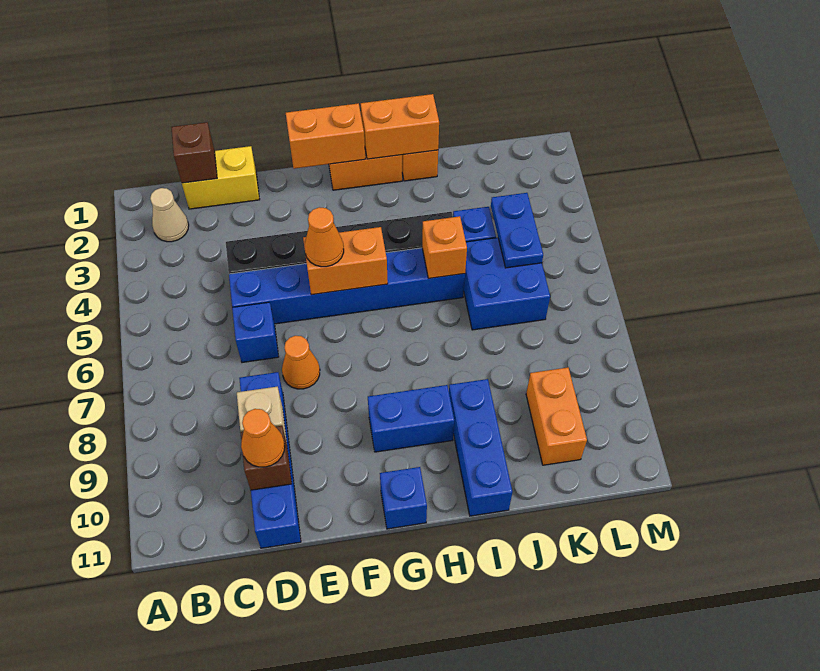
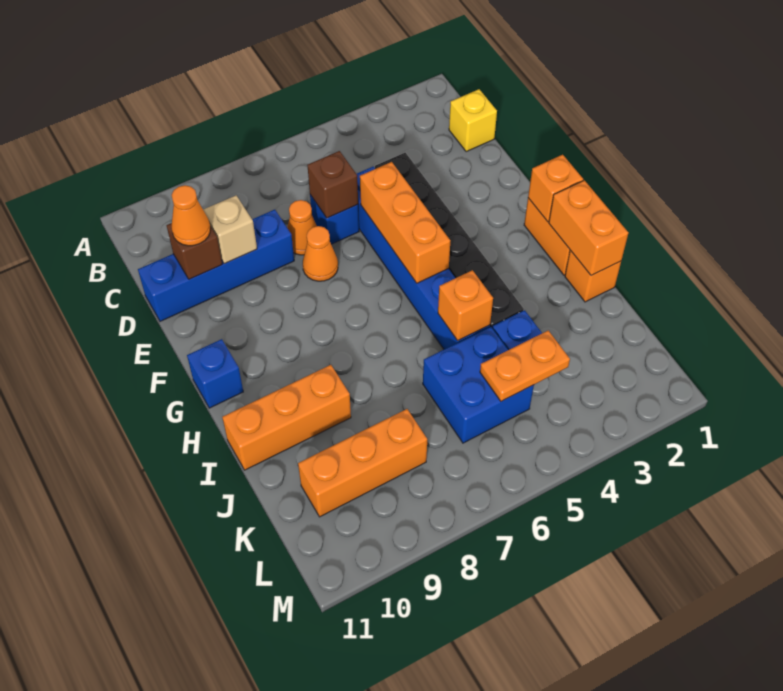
tan cone B2 level 1 -> none
yellow brick C1:D1 level 1 -> yellow brick C1 level 1
brown brick C1 level 2 -> brown brick D6 level 2
orange brick F1:G1 level 2 -> orange brick G1 level 2
orange brick F5:G5 level 2 -> orange brick E5:G5 level 2
orange cone F5 level 3 -> orange cone D7 level 1
blue brick G9:H9 level 1 -> none
blue brick I9:I11 level 1 -> orange brick I9:I11 level 1
blue plate K4:K5 level 2 -> orange plate K4:K5 level 2
orange brick K9:K10 level 1 -> orange brick K8:K10 level 1

